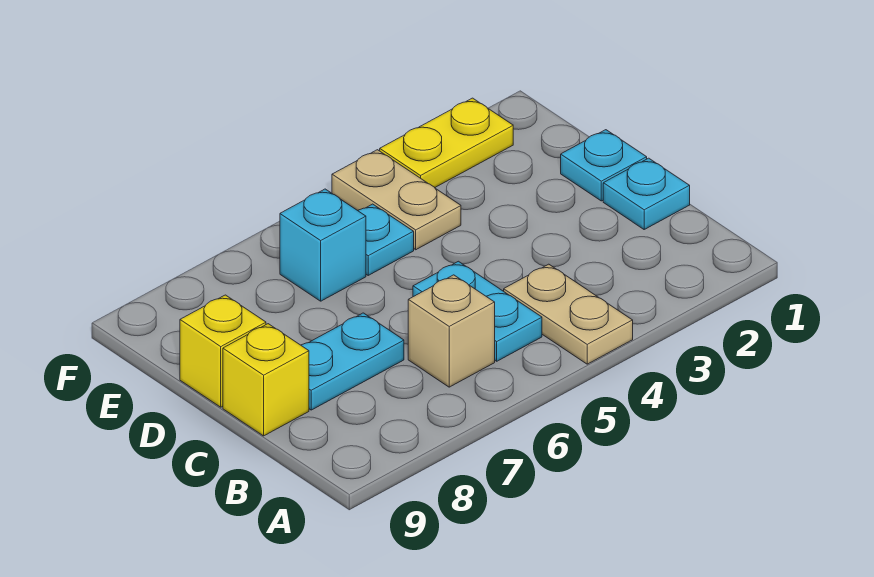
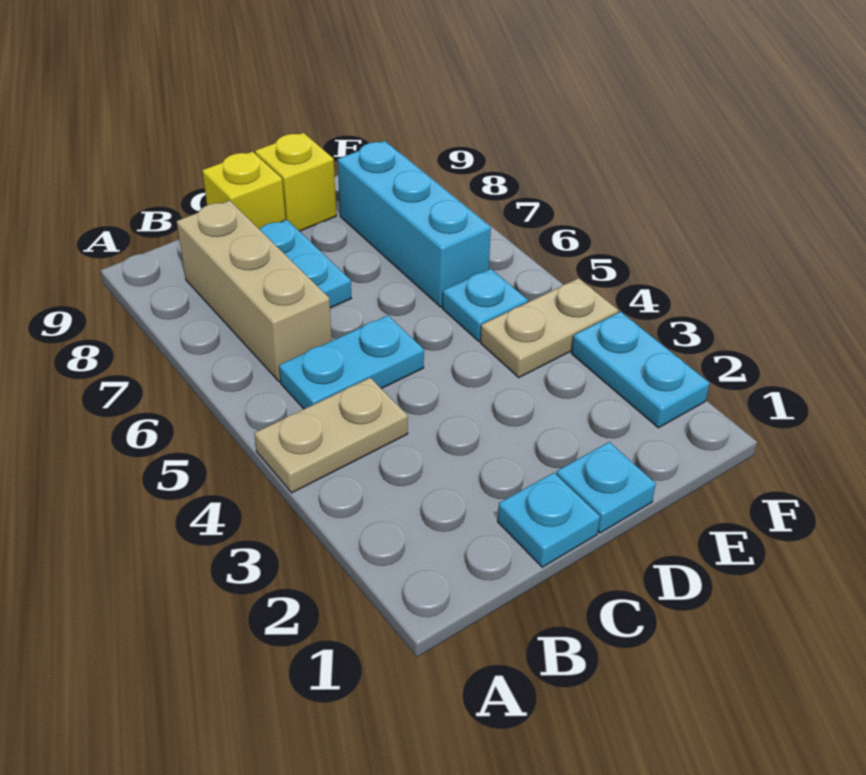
tan brick B6 level 1 -> tan brick B6:B8 level 1
cyan brick E6 level 1 -> cyan brick E6:E8 level 1
yellow plate F2:F3 level 1 -> cyan plate F2:F3 level 1

